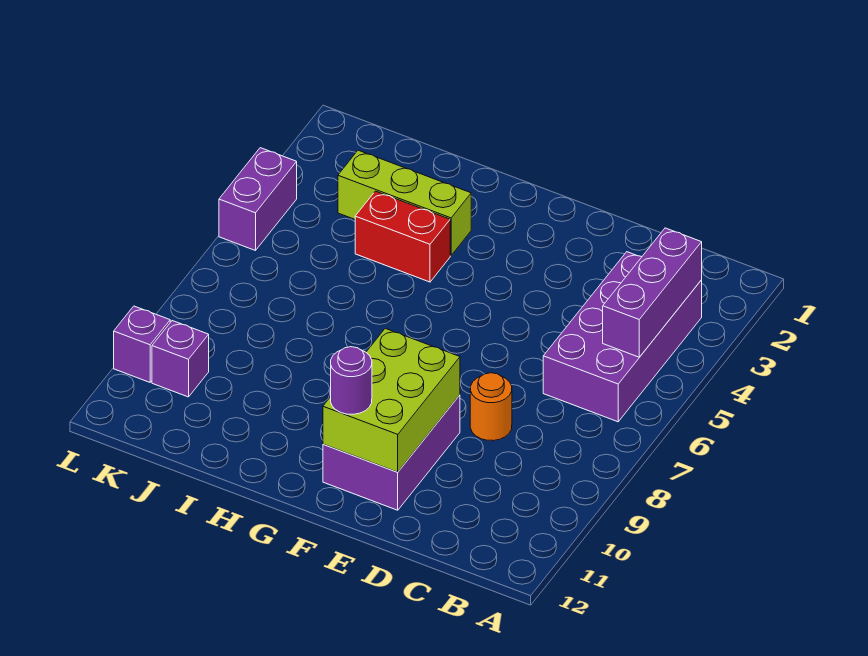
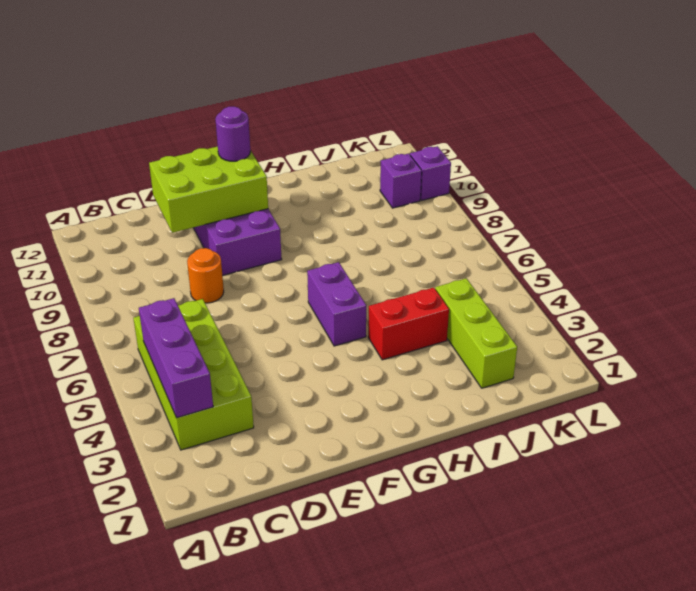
purple brick B3:C6 level 1 -> lime brick B3:C6 level 1
lime brick E9:F11 level 2 -> lime brick D10:F11 level 2
lime brick H3:J3 level 1 -> lime brick J2:J4 level 1
purple brick L4:L5 level 1 -> purple brick G5:G6 level 1

